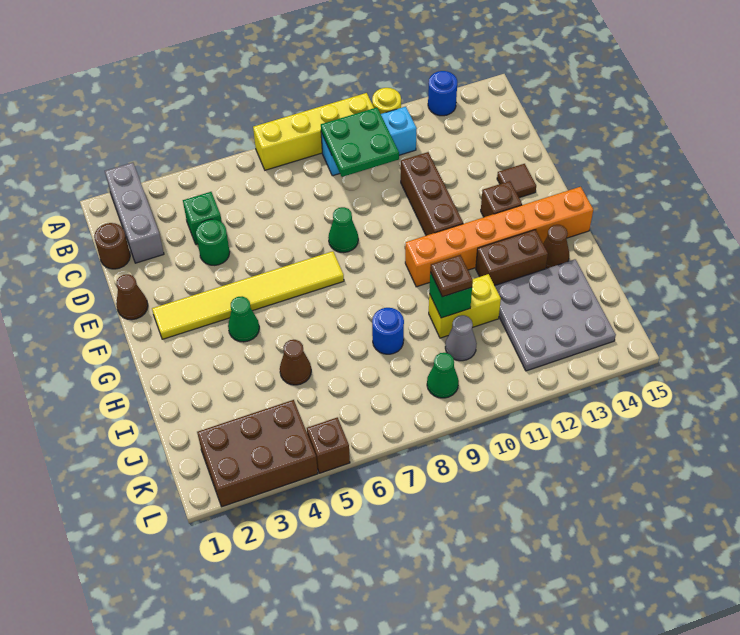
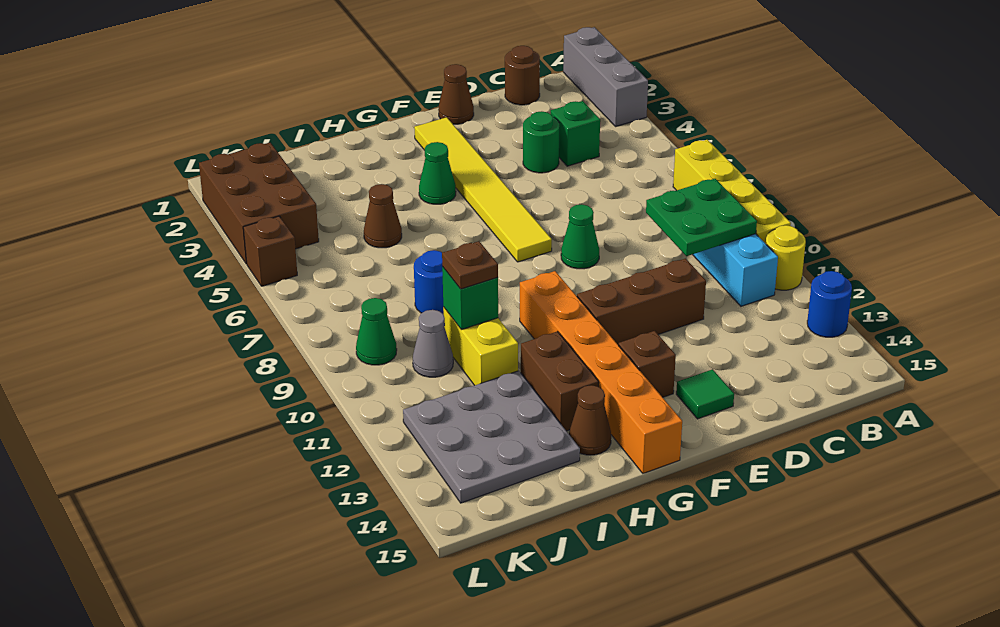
grey brick A2:C2 level 1 -> grey brick A1:A3 level 1
brown tile E14 level 1 -> green tile E14 level 1

